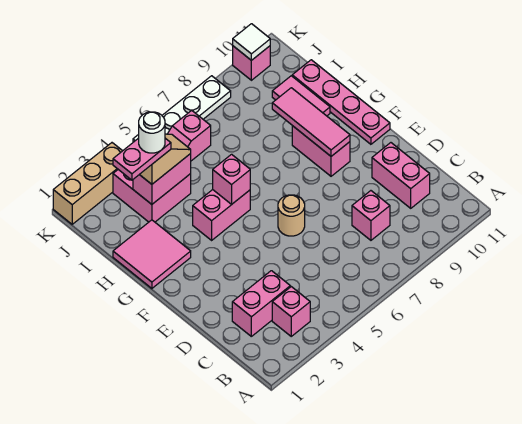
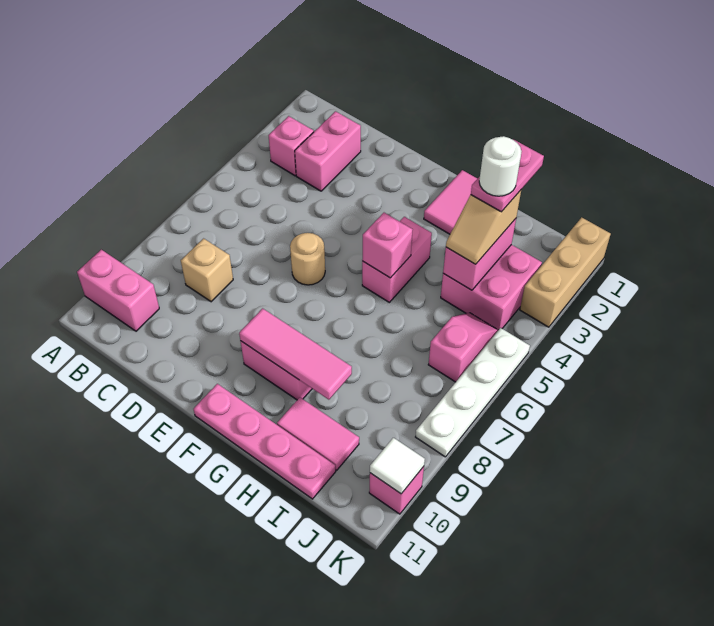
pink brick C8 level 1 -> tan brick C8 level 1
pink brick C10:D10 level 1 -> pink brick A10:B10 level 1

